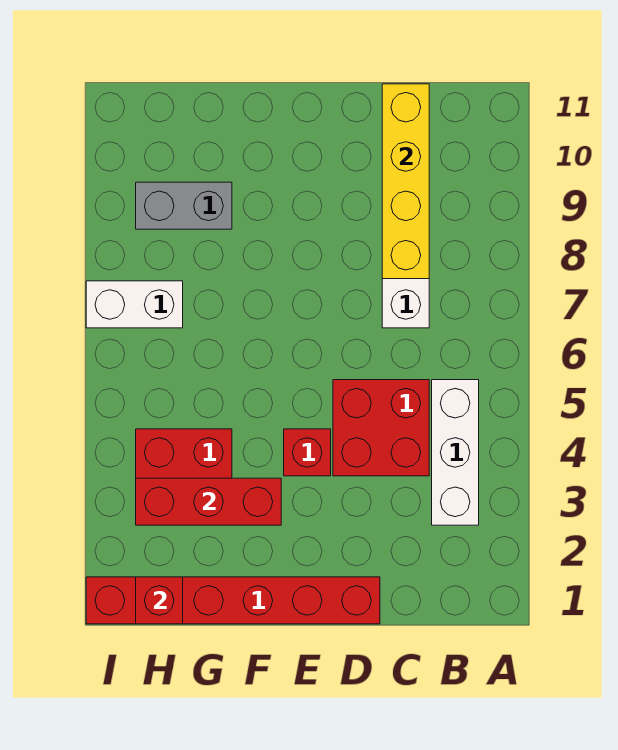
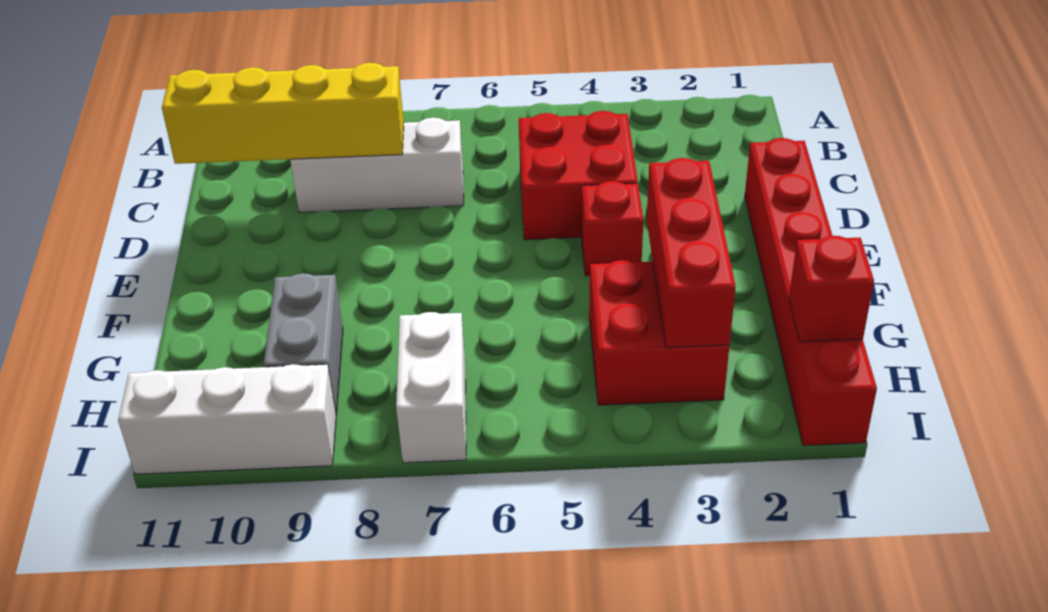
white brick B3:B5 level 1 -> white brick I9:I11 level 1

